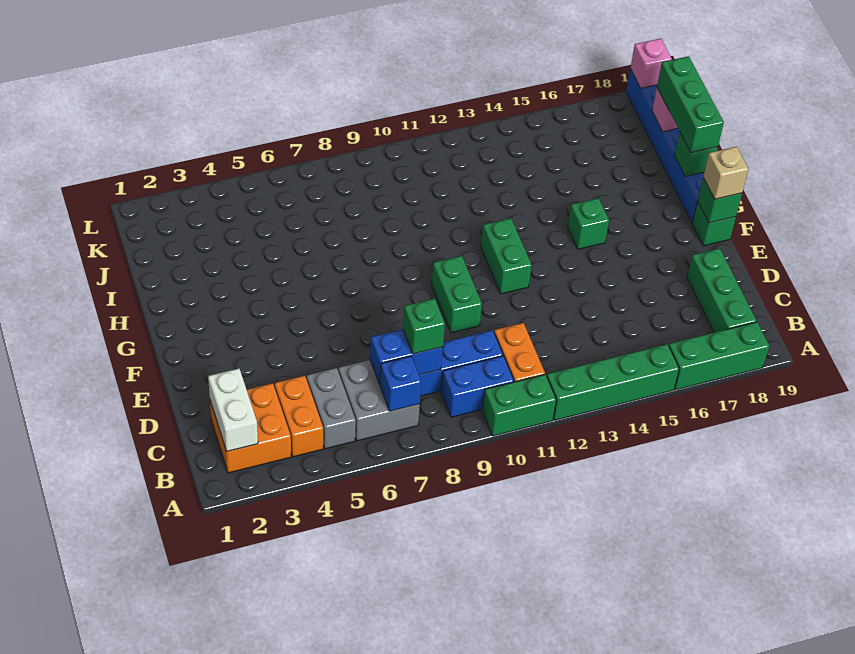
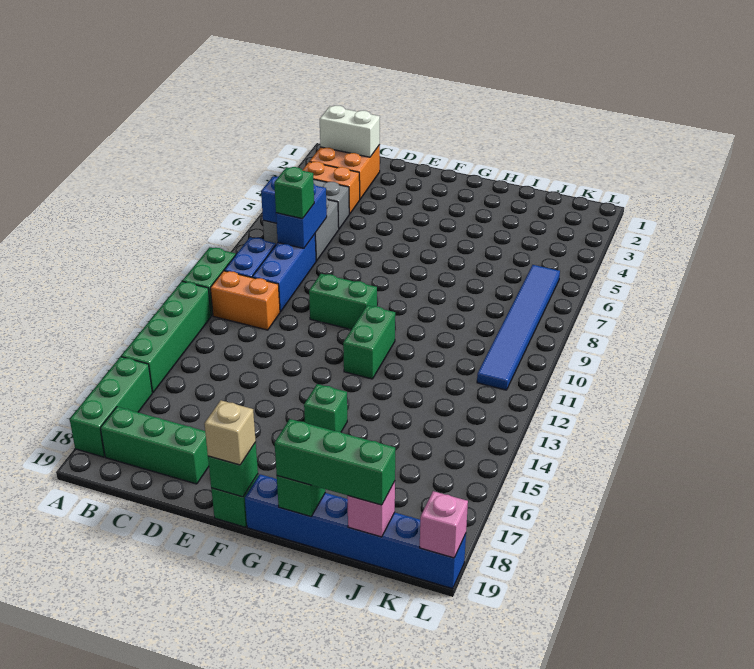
green brick F12:G12 level 1 -> green brick G11:G12 level 1
none -> blue tile K6:K11 level 1

